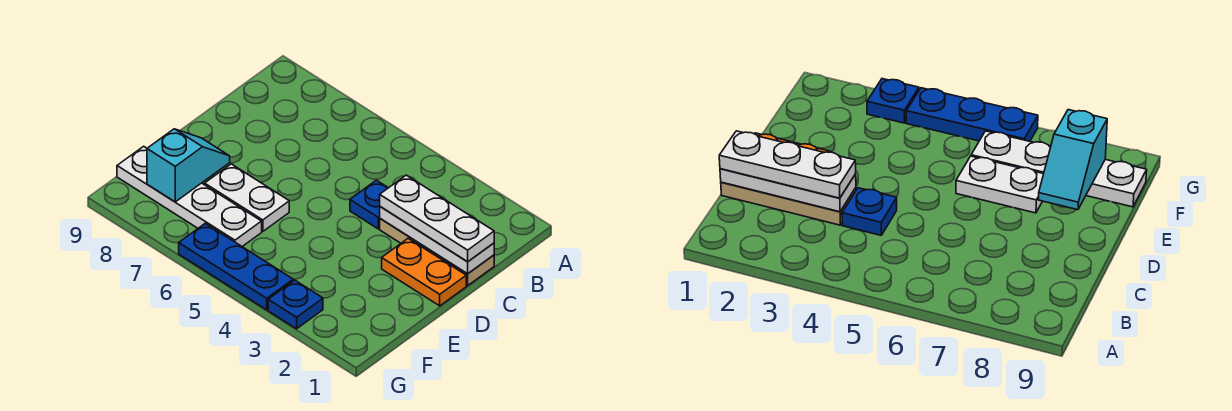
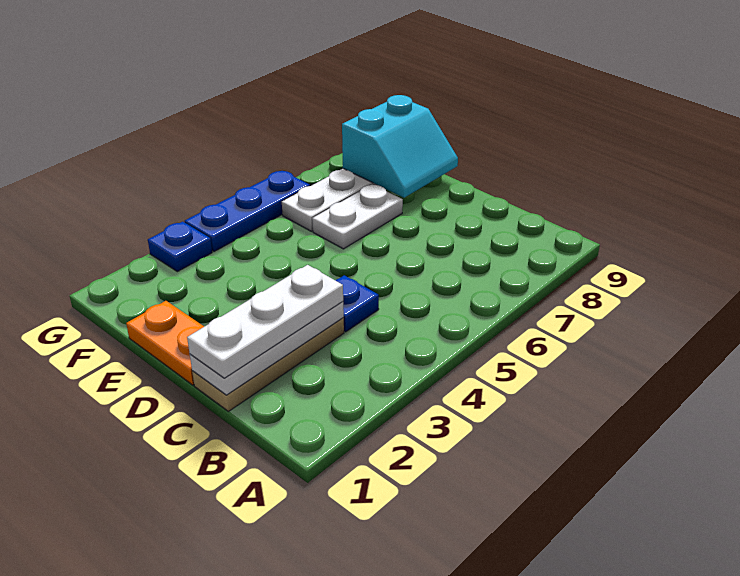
orange plate D1:D2 level 1 -> orange plate D1:E1 level 1
cyan slope E8:F8 level 2 top F -> cyan slope E8:F9 level 2 top F

